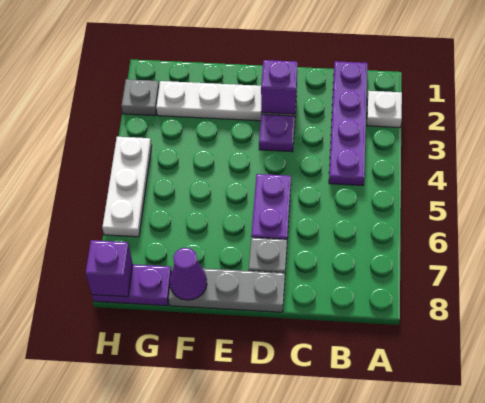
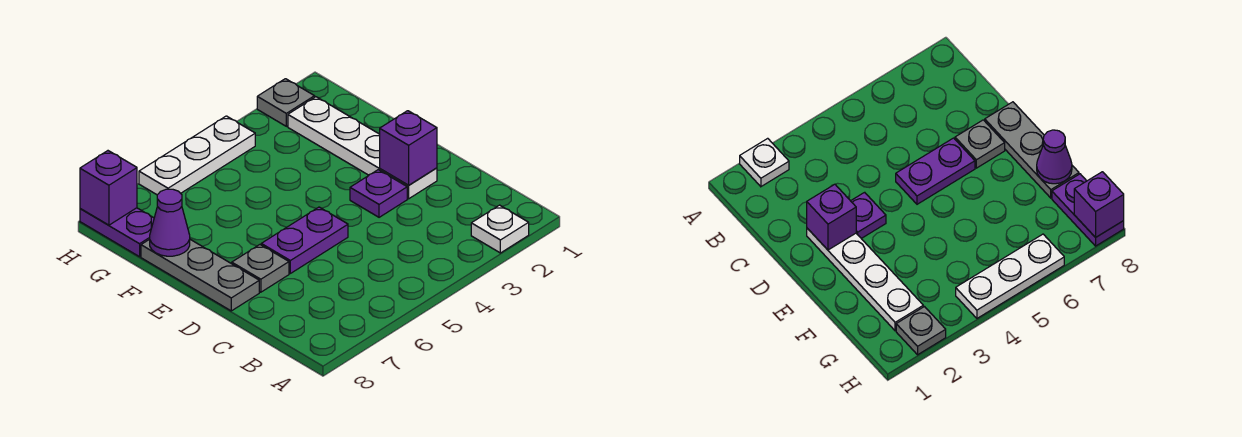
purple plate B1:B4 level 1 -> none

